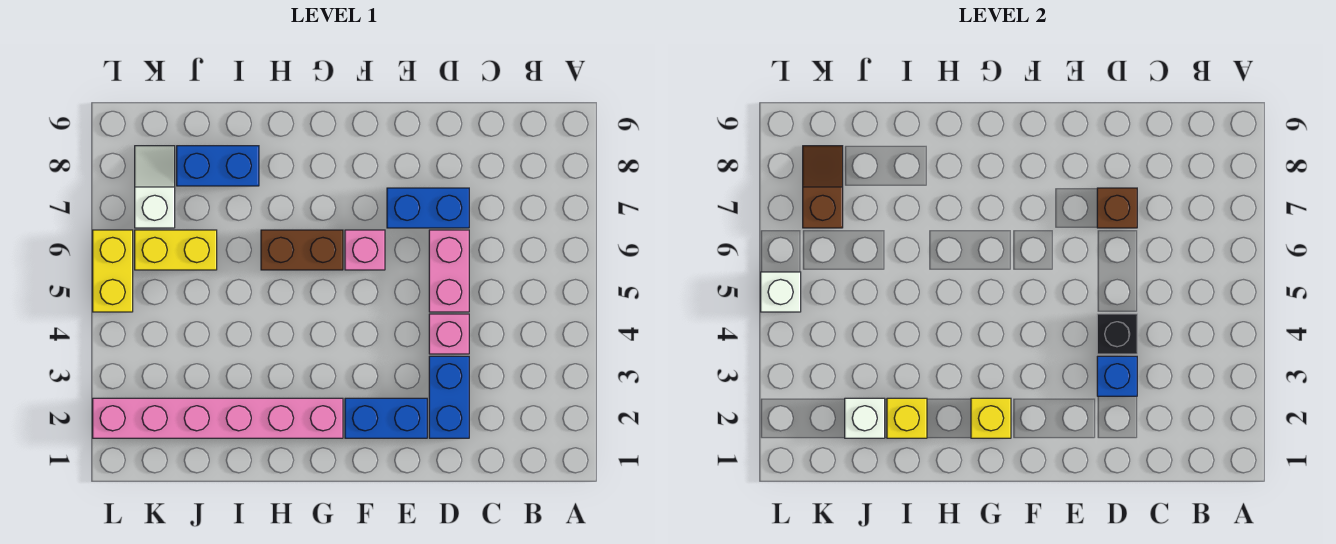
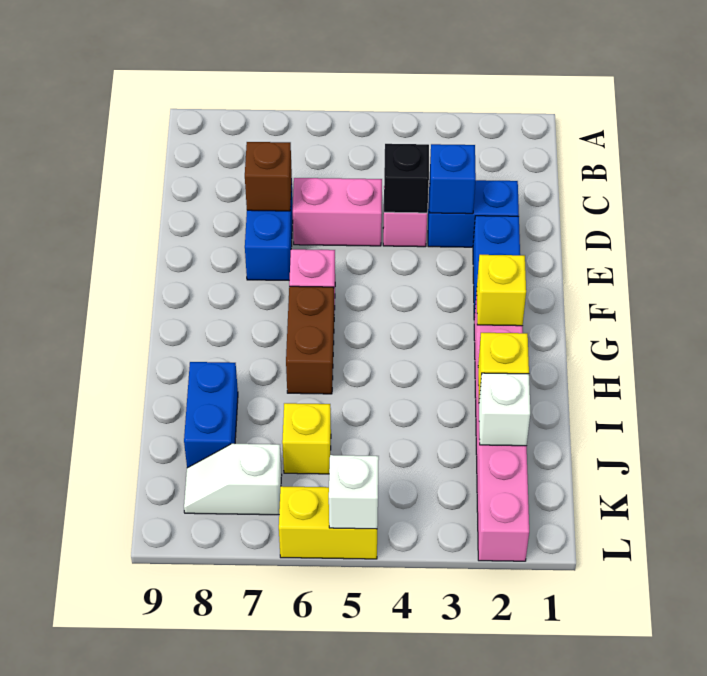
yellow brick J6:K6 level 1 -> yellow brick J6 level 1
brown slope K7:K8 level 2 top 7 -> none

